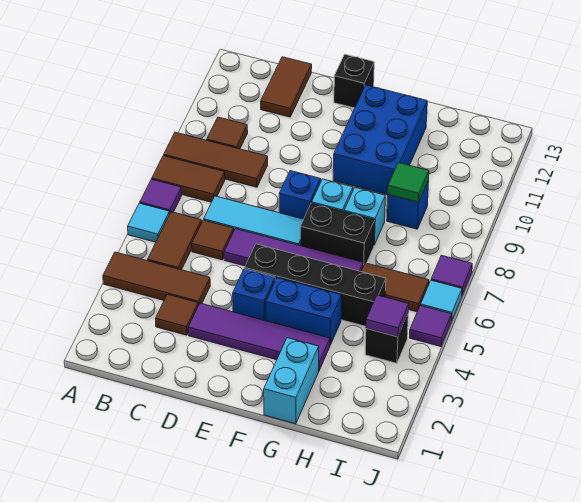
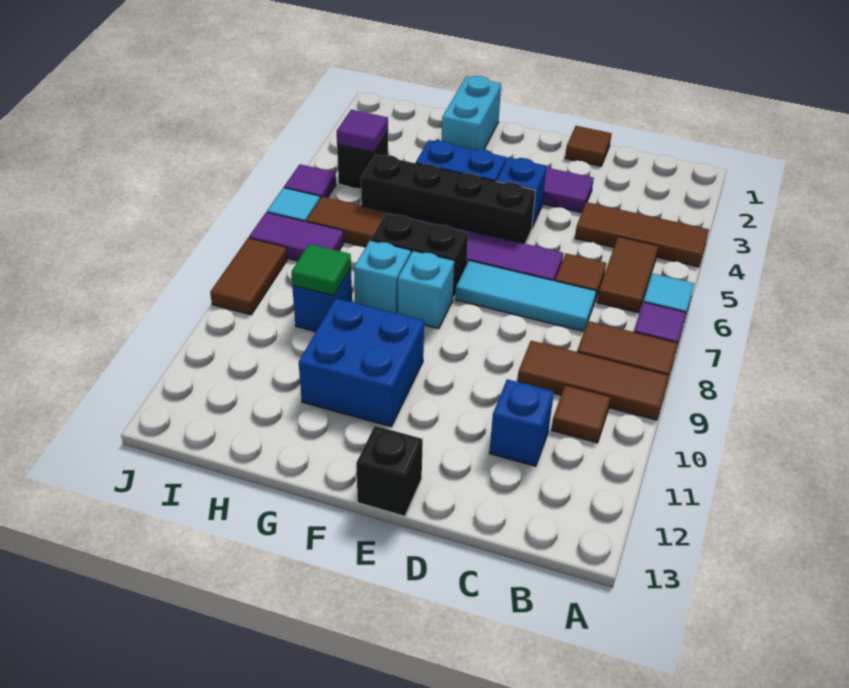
brown tile C3 level 1 -> brown tile D1 level 1
brown tile C12:C13 level 1 -> brown tile J8:J9 level 1
blue brick E8 level 1 -> blue brick C11 level 1
blue brick F10:G12 level 1 -> blue brick F10:G11 level 1
purple tile J7 level 1 -> purple tile I7:J7 level 1

